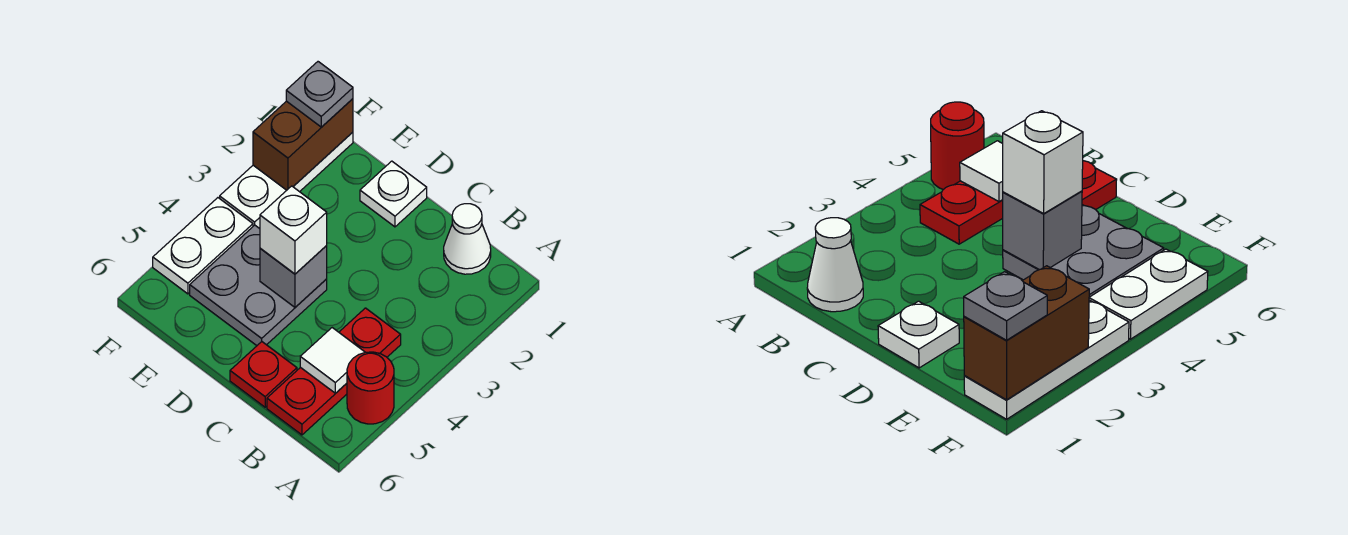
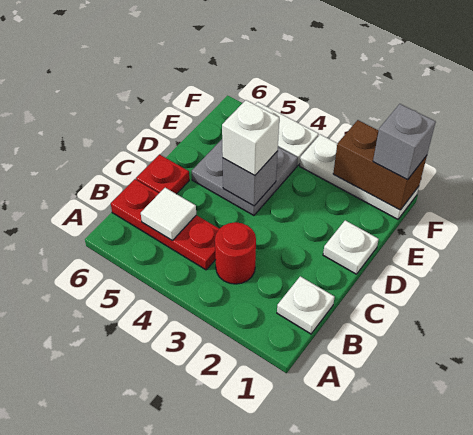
red round brick A5 level 1 -> red round brick B3 level 1
white cone B1 level 1 -> white plate B1 level 1
grey plate F1 level 3 -> grey brick F1 level 3

